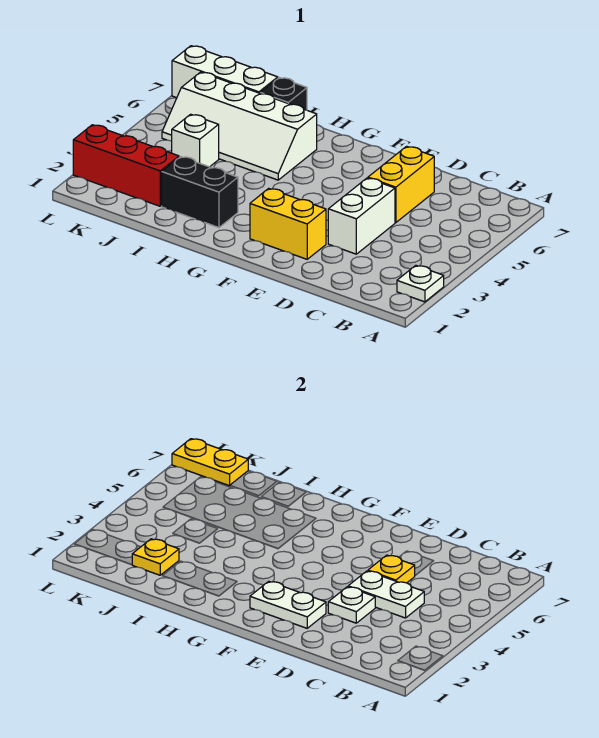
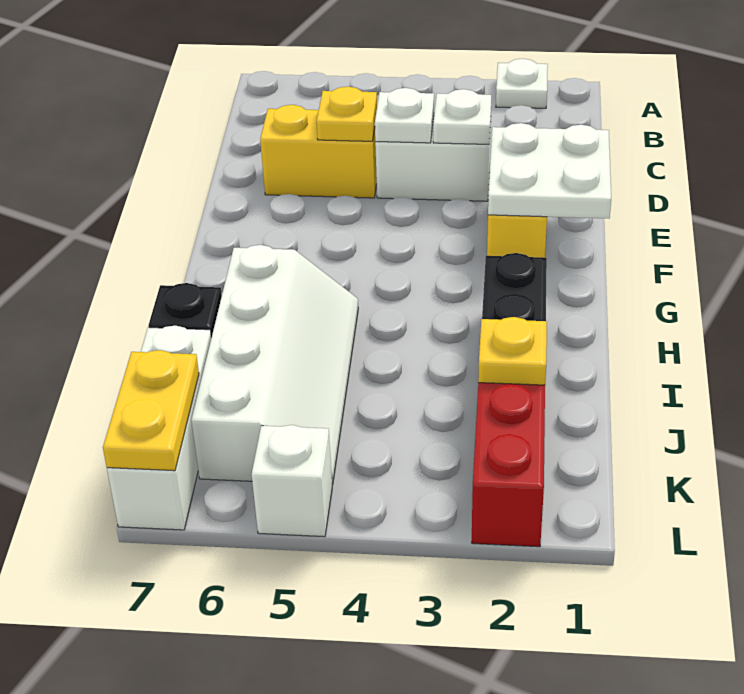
white plate C4:D4 level 2 -> white plate D4 level 2
white plate E2:F2 level 2 -> white plate E1:F2 level 2
white brick J4 level 1 -> white brick L5 level 1

